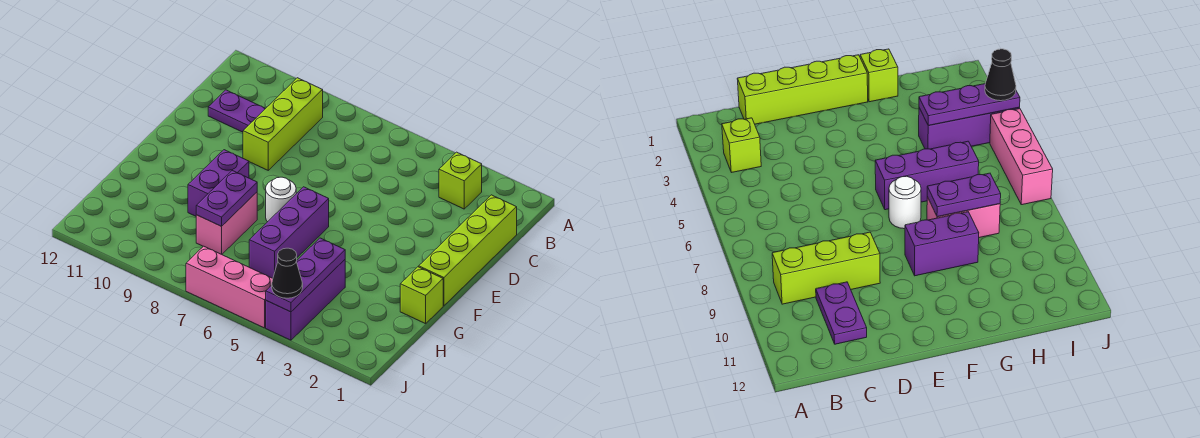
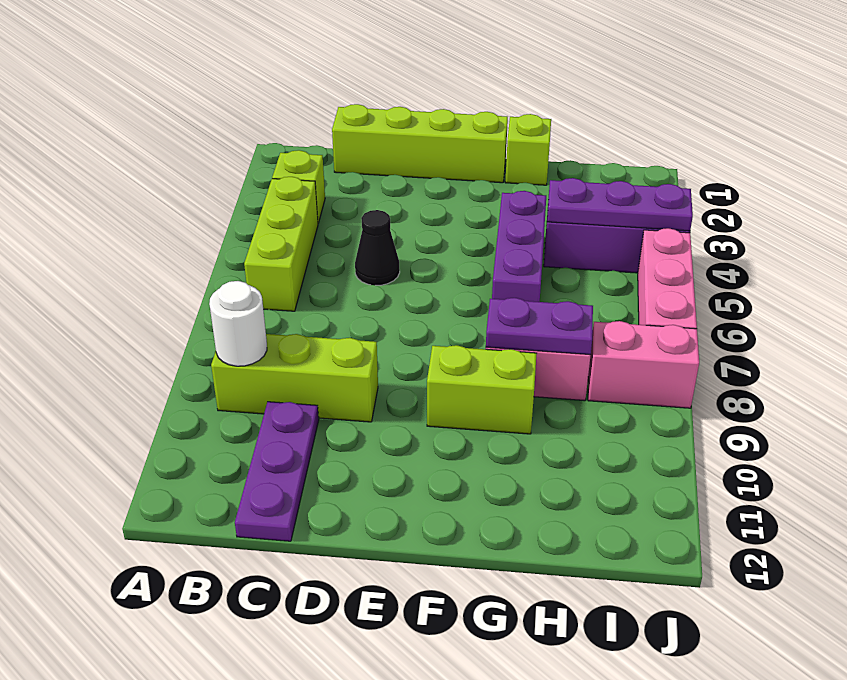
none -> lime brick B4:B6 level 1
purple plate C10:C11 level 1 -> purple plate C10:C12 level 1
purple brick F6:H6 level 1 -> purple brick G4:G6 level 1
white round brick F7 level 1 -> white round brick B9 level 2
purple brick F9:G9 level 1 -> lime brick F9:G9 level 1
none -> pink brick I8:J8 level 1
black cone J4 level 3 -> black cone D5 level 1

